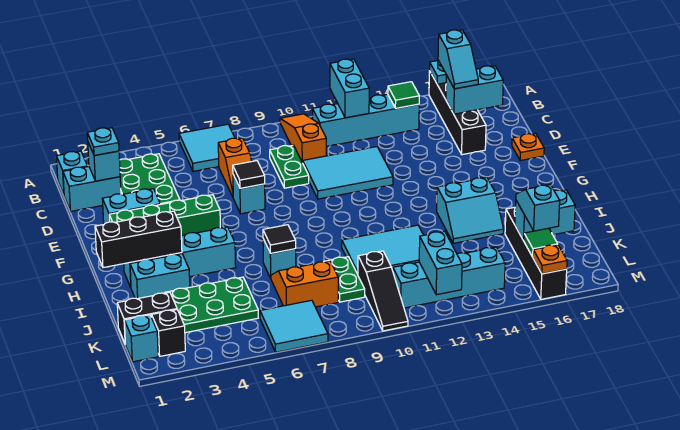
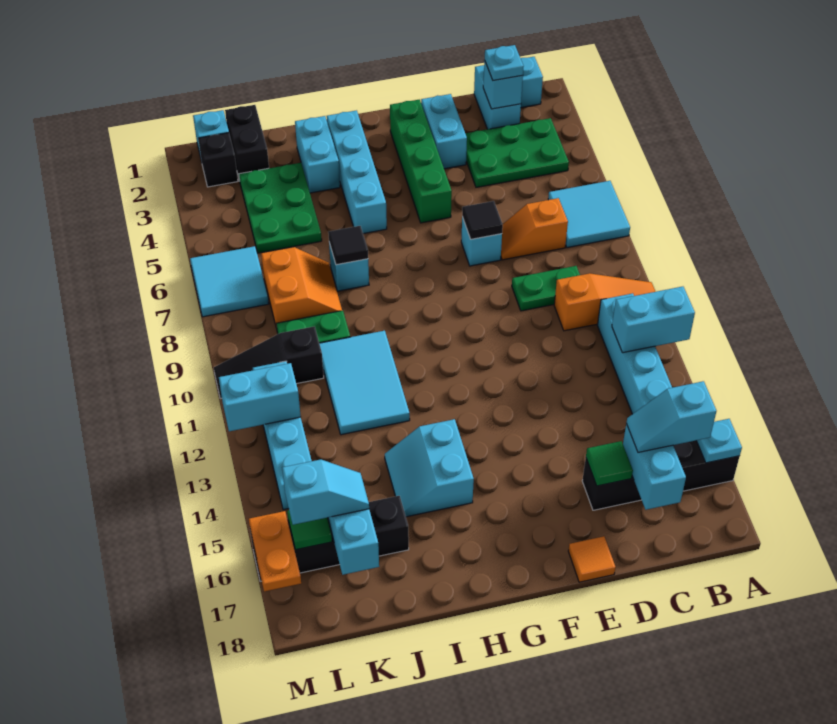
green tile B14 level 2 -> green tile D16 level 2
cyan tile D10:E12 level 1 -> none
orange plate E18 level 1 -> orange tile E18 level 1
black brick H1:H3 level 2 -> none
orange plate M16 level 2 -> orange plate M16:M17 level 2

